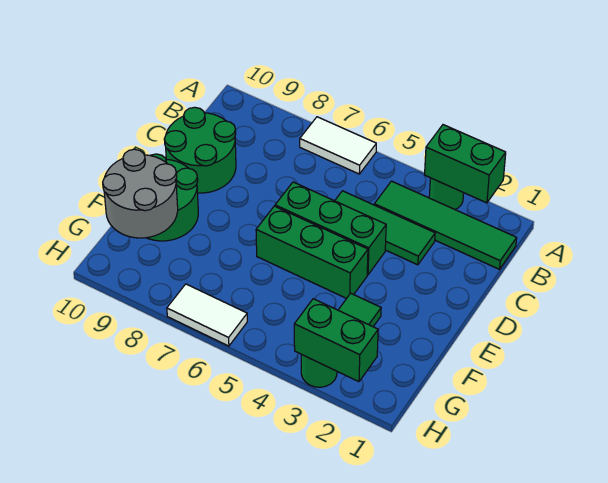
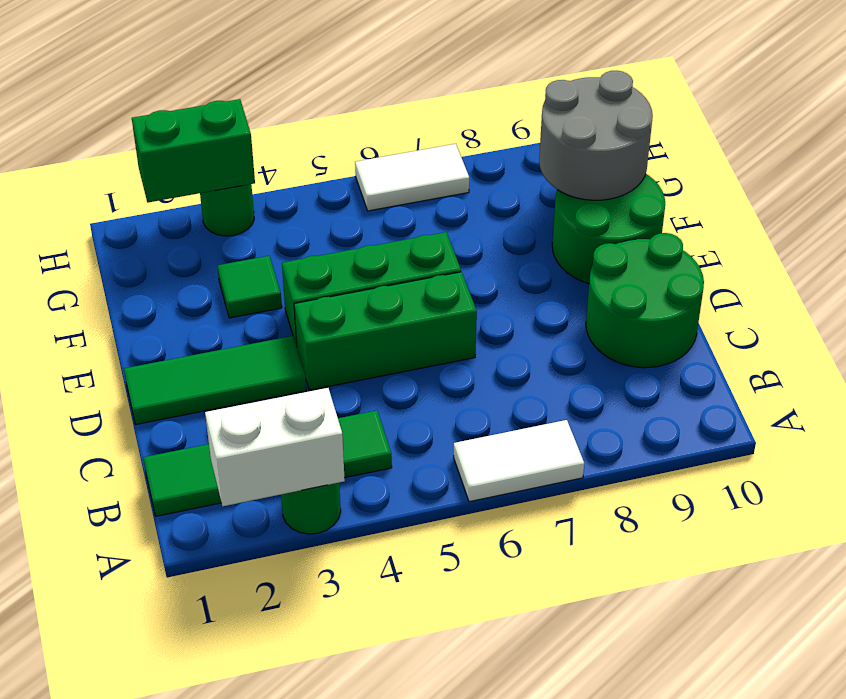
green brick A2:A3 level 2 -> white brick A2:A3 level 2
green tile C3:C5 level 1 -> green tile D1:D3 level 1

